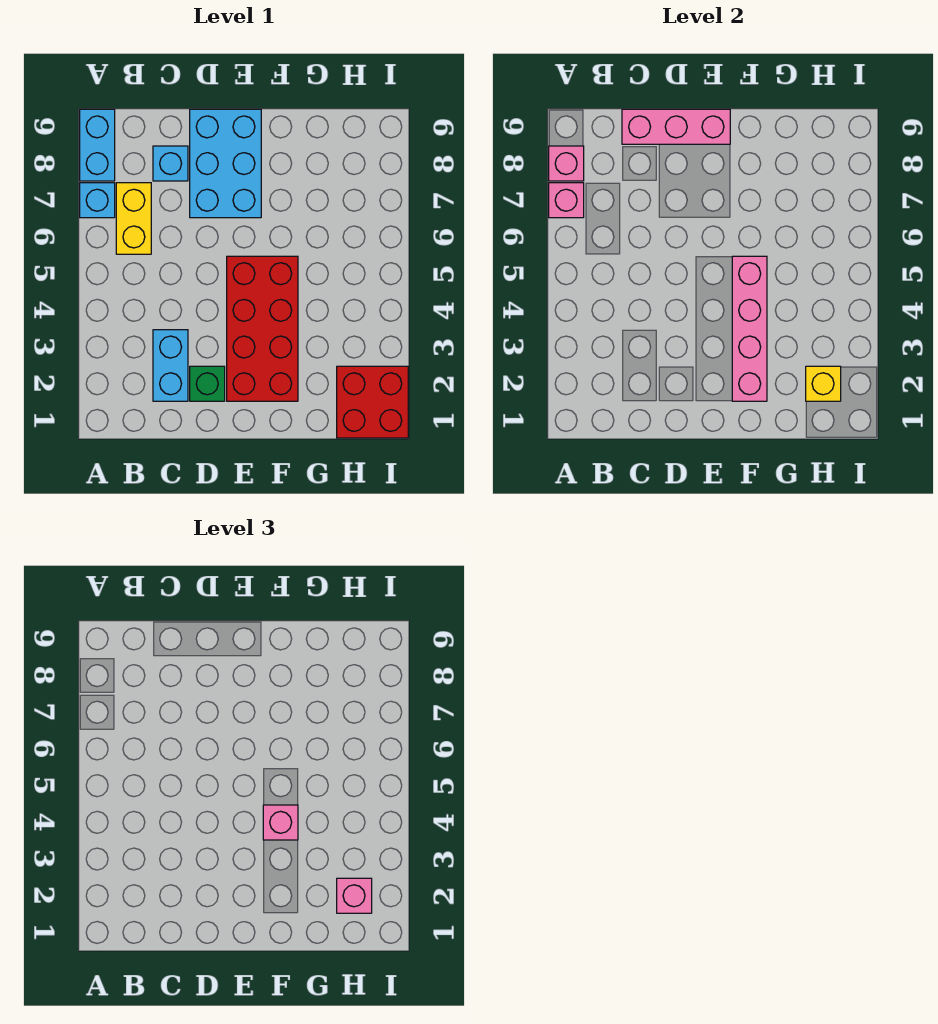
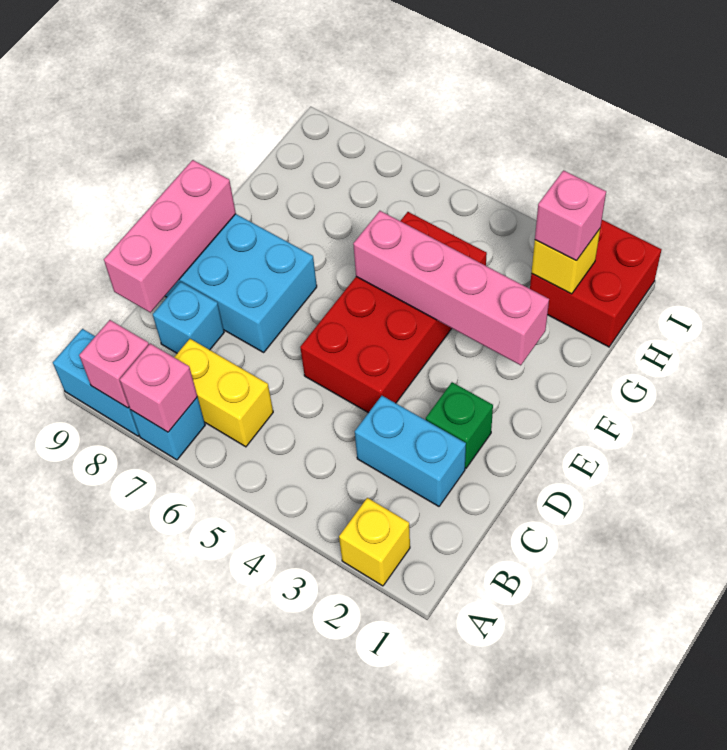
none -> yellow brick A2 level 1
red brick E2:F5 level 1 -> red brick D4:G5 level 1
pink brick F4 level 3 -> none

